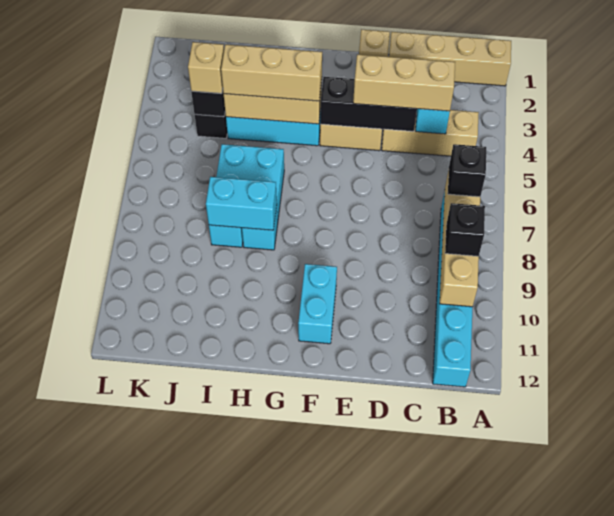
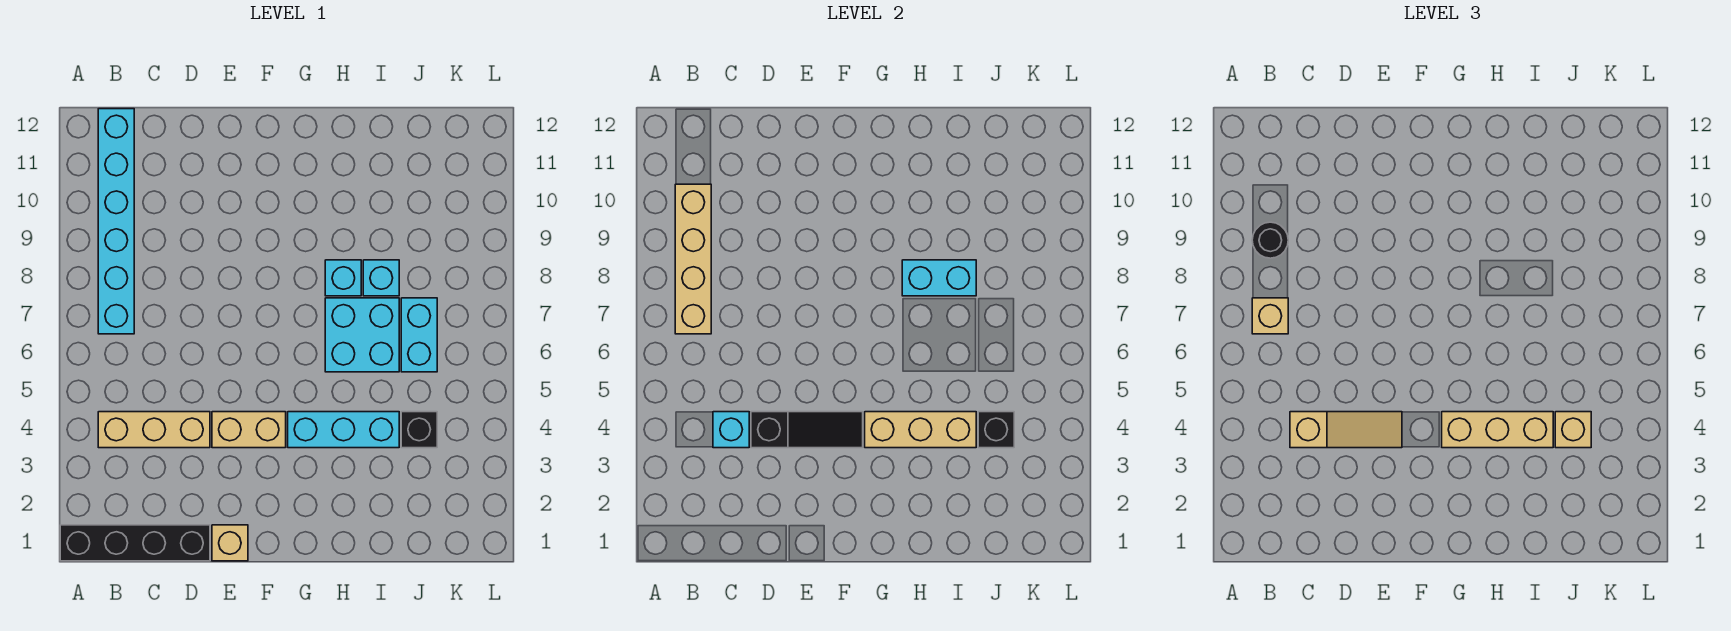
tan brick A1:D1 level 1 -> black brick A1:D1 level 1
black brick B7 level 3 -> tan brick B7 level 3
black brick B9 level 3 -> black round brick B9 level 3
tan brick C4:E4 level 3 -> tan slope C4:E4 level 3 top C
black brick D4:F4 level 2 -> black slope D4:F4 level 2 top D
cyan brick F10:F11 level 1 -> cyan brick J6:J7 level 1

